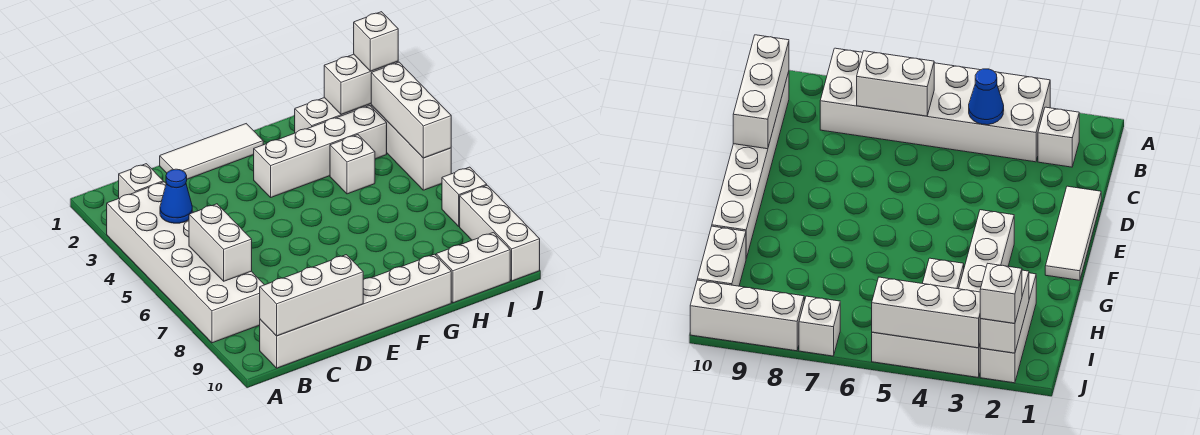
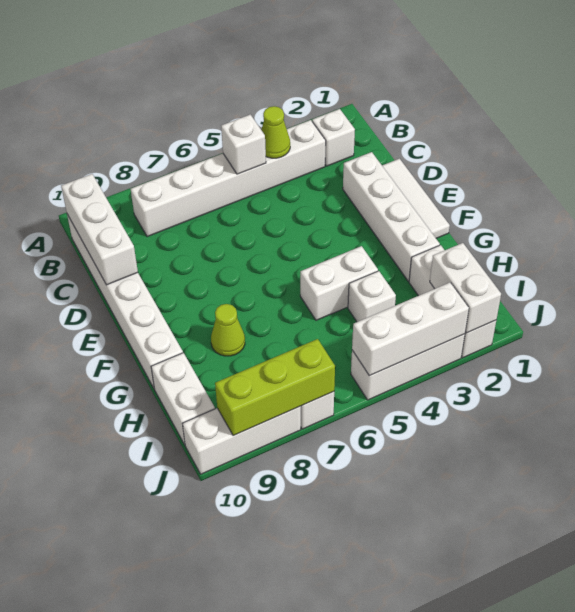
white brick A3:B8 level 1 -> white brick B3:B8 level 1
blue cone B4 level 2 -> lime cone B4 level 2
white brick B6:B7 level 2 -> white brick G4:G5 level 1
white brick F3:I3 level 1 -> white brick D2:G2 level 1
none -> lime cone G8 level 1
white brick J2 level 3 -> white brick B5 level 2
none -> lime brick J7:J9 level 2

